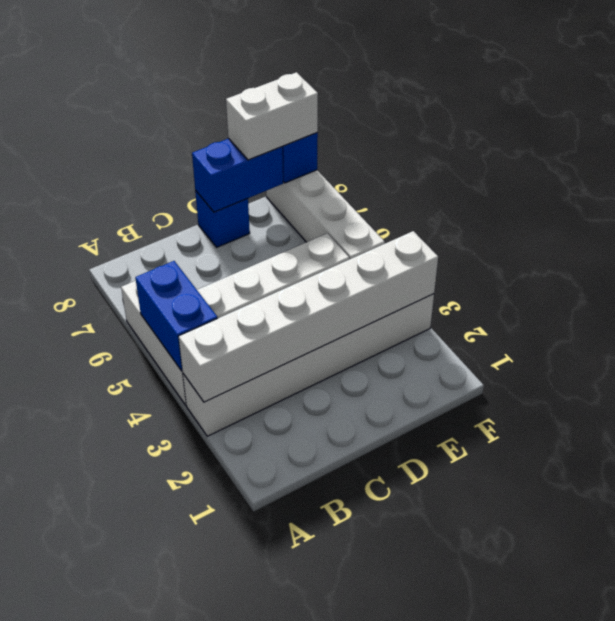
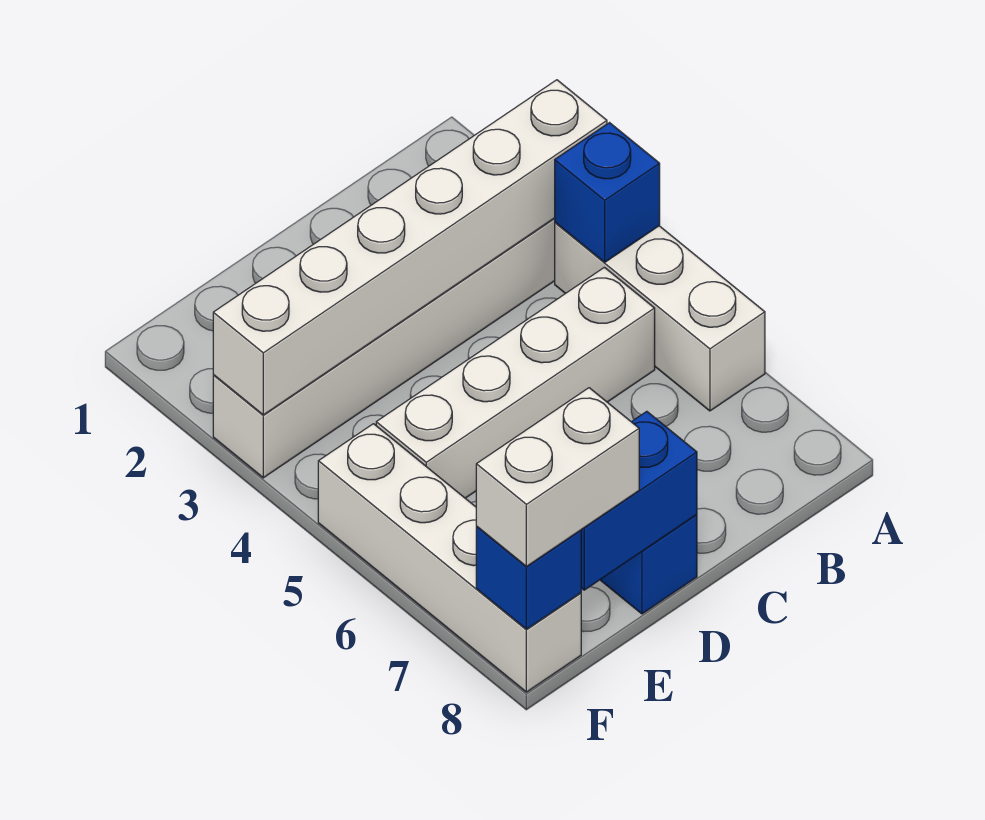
blue brick A4:A5 level 2 -> blue brick A4 level 2

